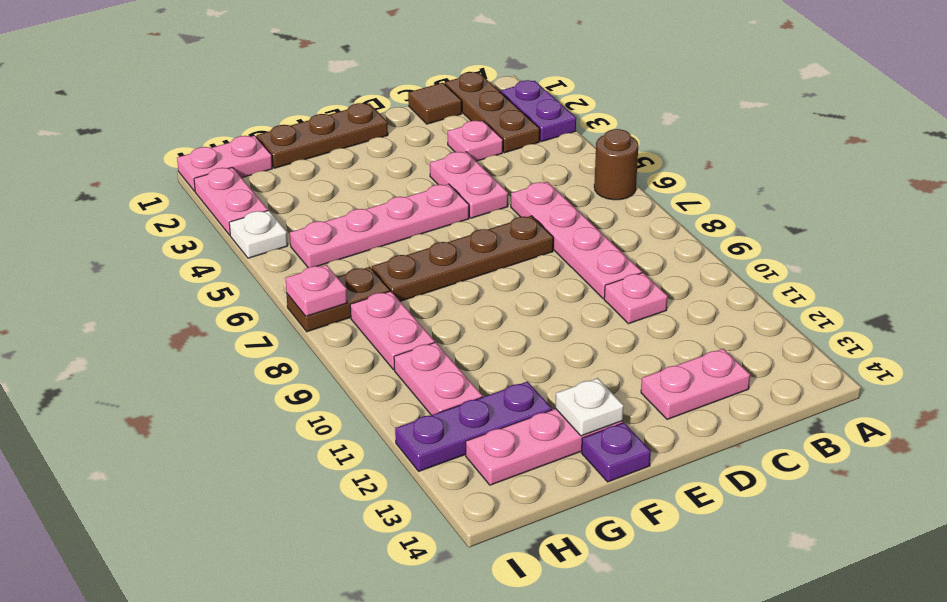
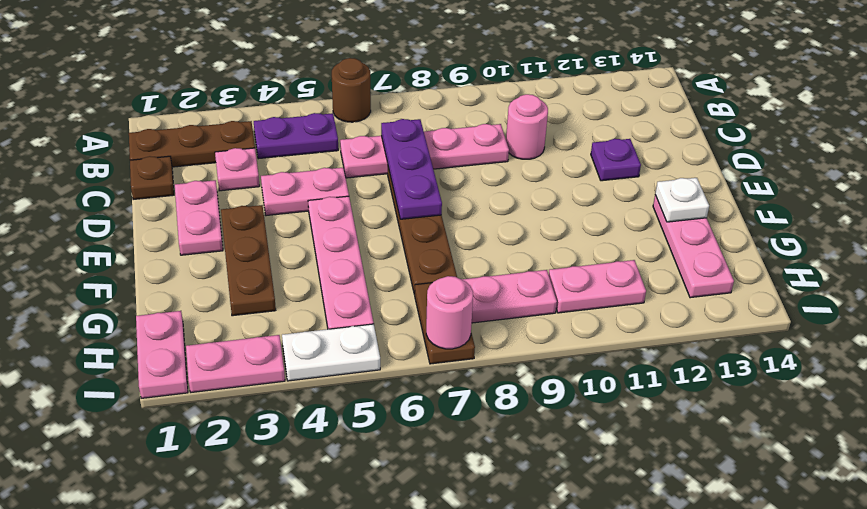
purple plate A2:A3 level 1 -> purple plate B4:B5 level 1
brown tile C1 level 1 -> brown plate C1 level 1
pink plate C10 level 1 -> pink round brick C10 level 1
pink plate C13:D13 level 1 -> pink plate D2:E2 level 1
brown plate E1:G1 level 1 -> brown plate E3:G3 level 1
purple plate F14 level 1 -> purple plate D12 level 1
purple plate G12:I12 level 1 -> purple plate C7:E7 level 2
white plate I4 level 1 -> white plate I4:I5 level 1
pink plate I7 level 2 -> pink round brick I7 level 2

